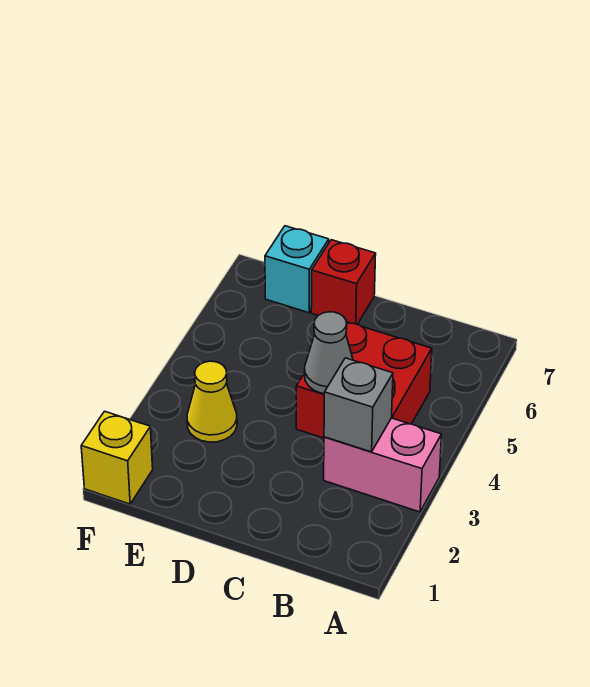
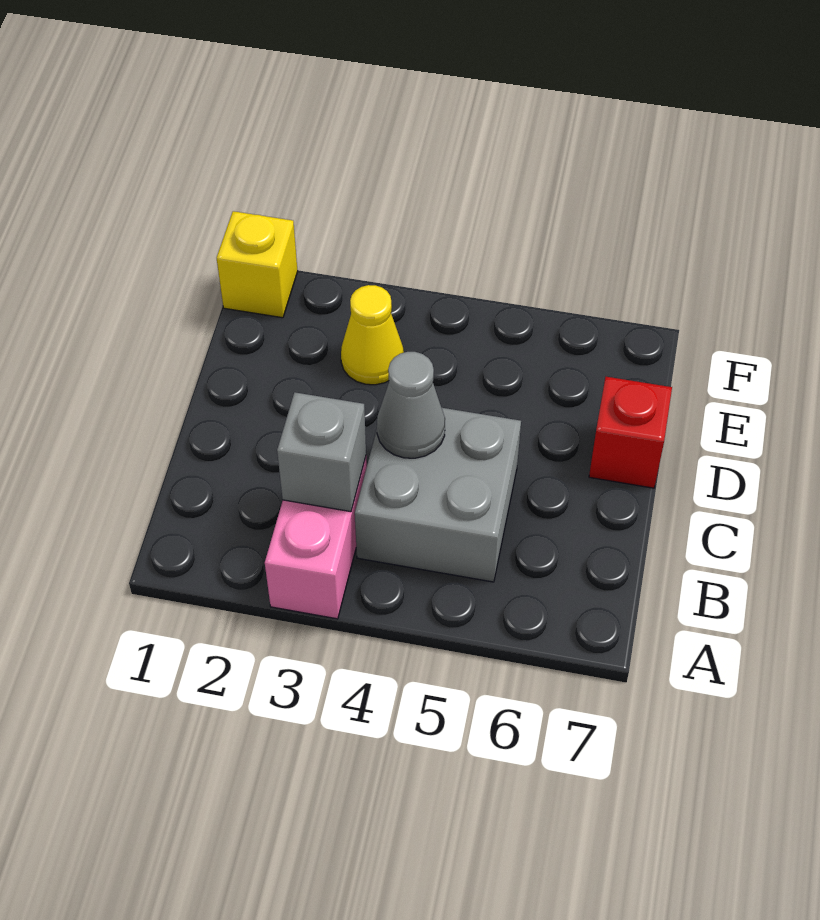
red brick B4:C5 level 1 -> grey brick B4:C5 level 1
cyan brick E7 level 1 -> none

